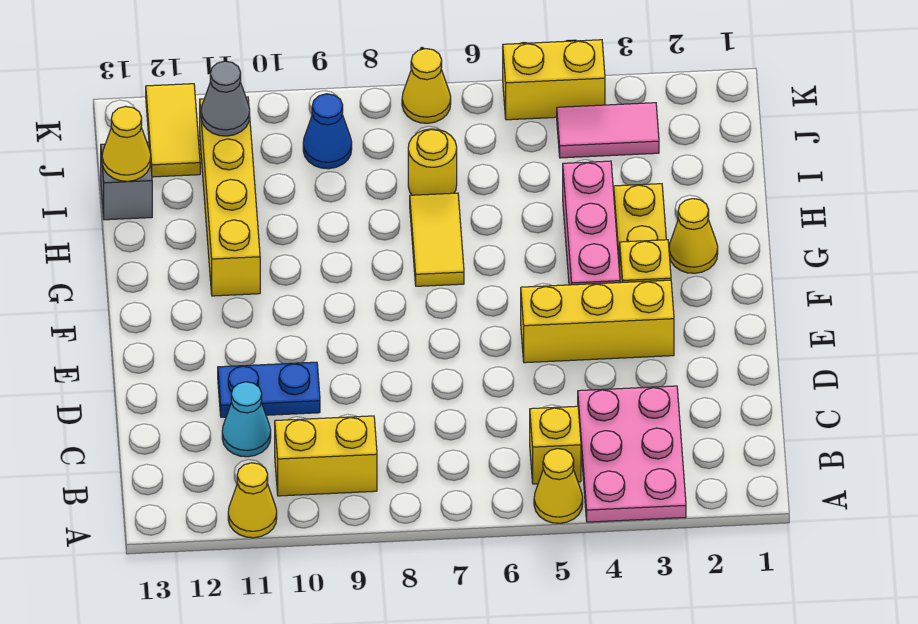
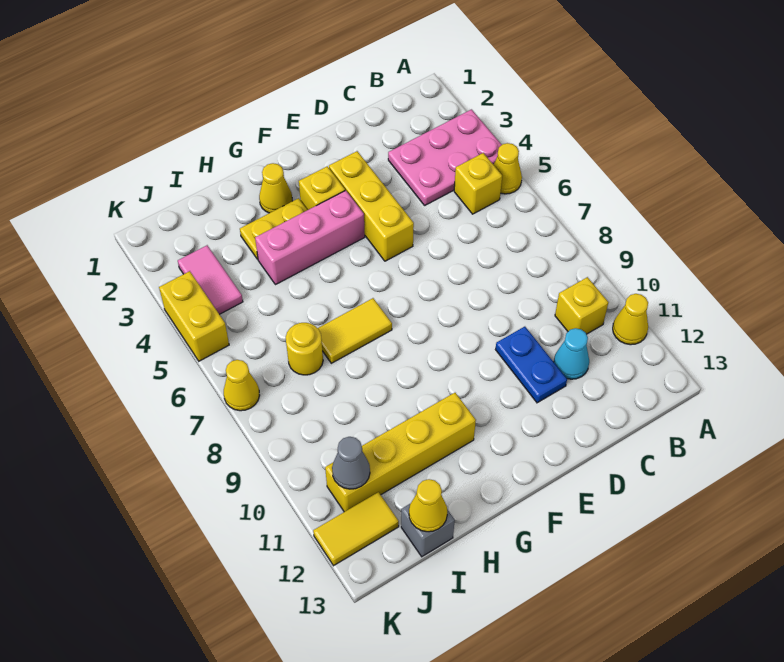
yellow brick B9:B10 level 1 -> yellow brick B10 level 1
blue cone J9 level 1 -> none

